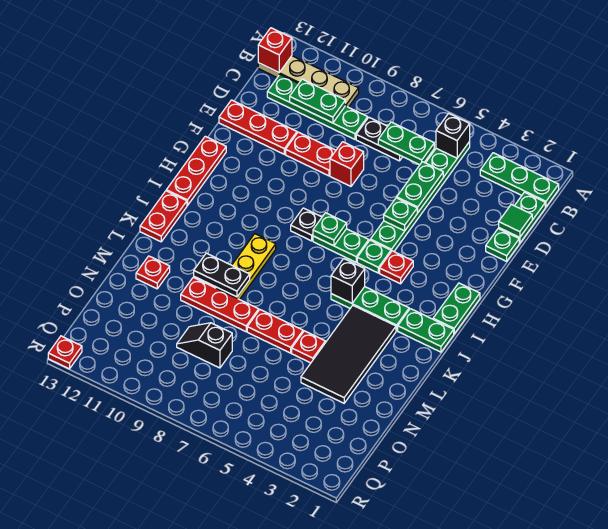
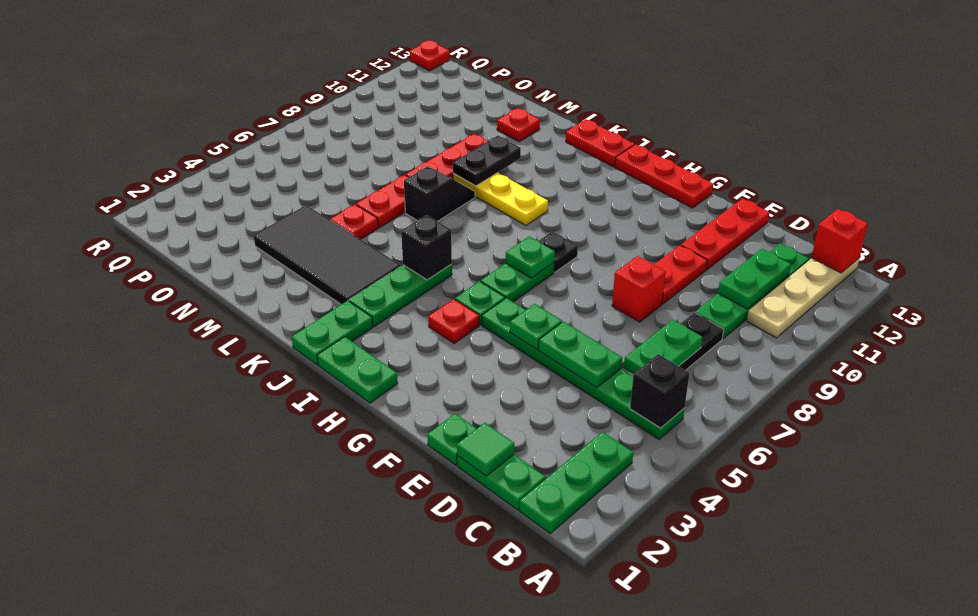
black slope O8:O9 level 1 top 8 -> black slope L7:L8 level 1 top 7

